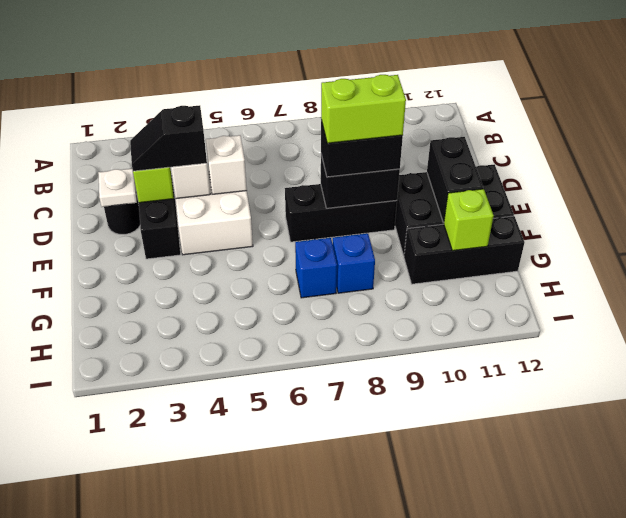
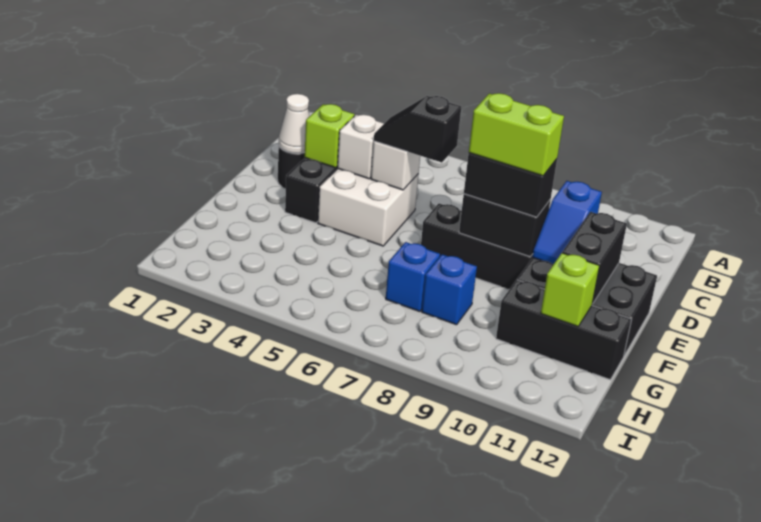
white plate D2 level 2 -> white cone D2 level 2
black slope D3:D4 level 3 top 4 -> black slope D5:D6 level 3 top 6
none -> blue slope D10:E10 level 2 top D

